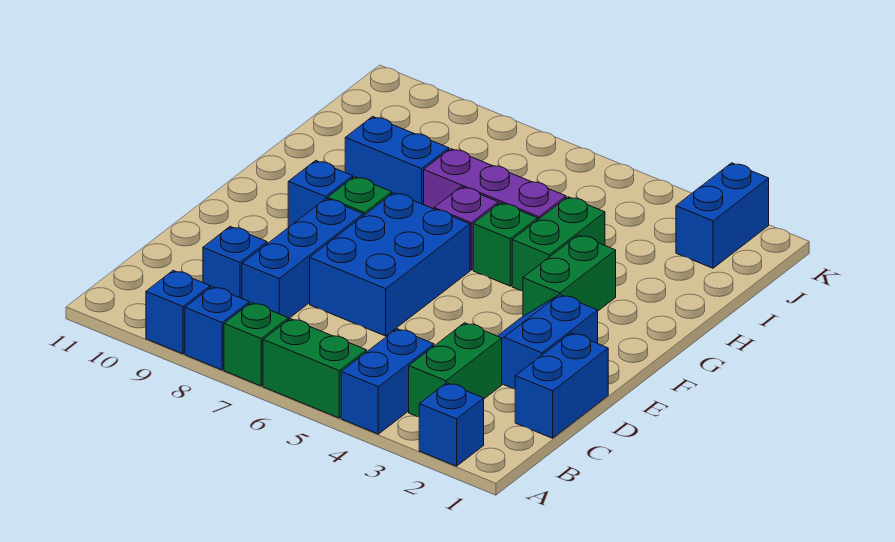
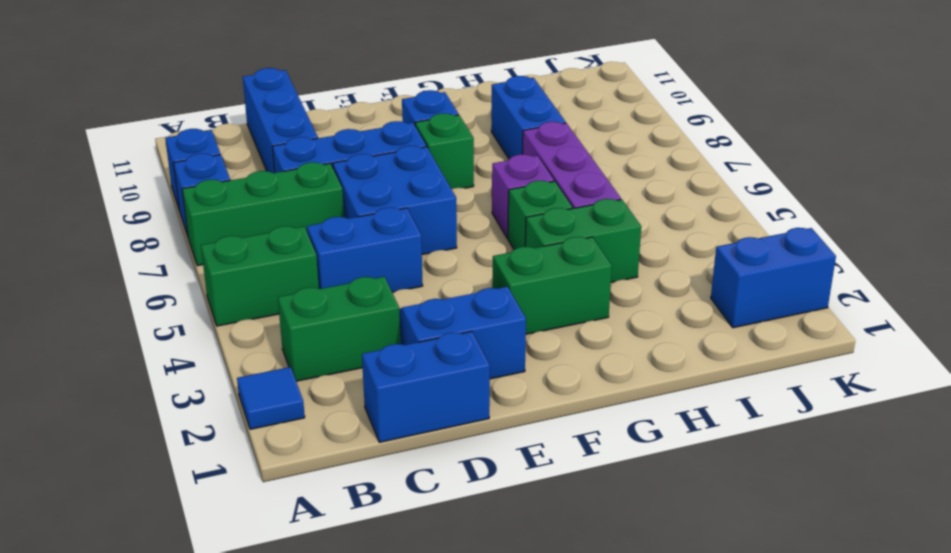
blue brick A2 level 1 -> blue tile A2 level 1
blue brick A4:B4 level 1 -> blue brick C5:D5 level 1
green brick A5:A6 level 1 -> green brick A5:B5 level 1
green brick A7 level 1 -> green brick A7:C7 level 1
blue brick C9 level 1 -> blue brick C9:C11 level 1
blue brick D6:F7 level 1 -> blue brick D6:E7 level 1

